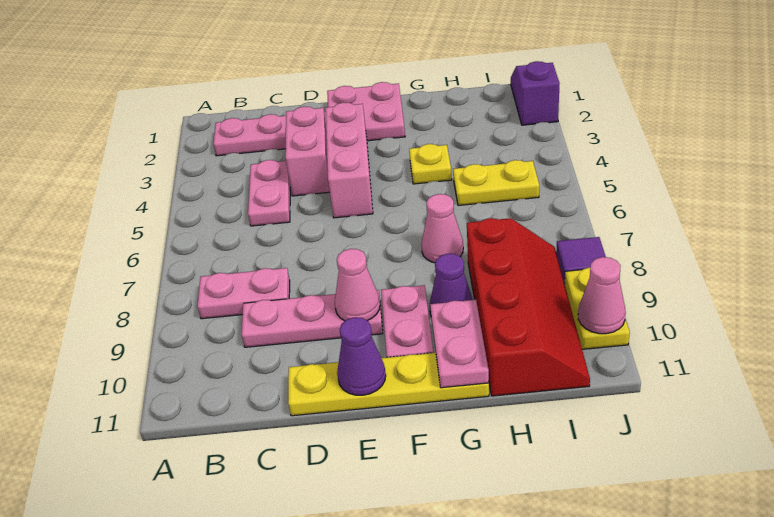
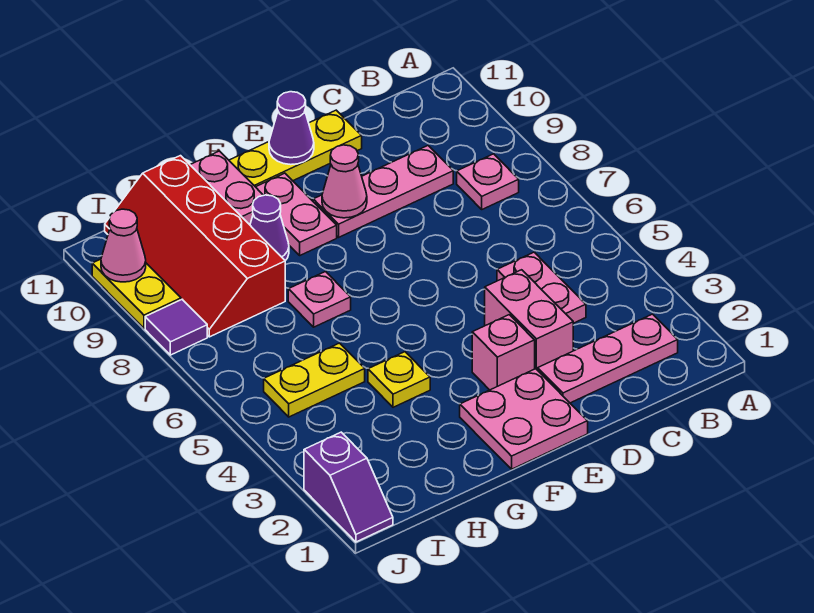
pink plate B8:C8 level 1 -> pink plate B8 level 1
pink brick E3:E5 level 1 -> pink brick E3 level 1
pink cone G7 level 1 -> pink plate G7 level 1

